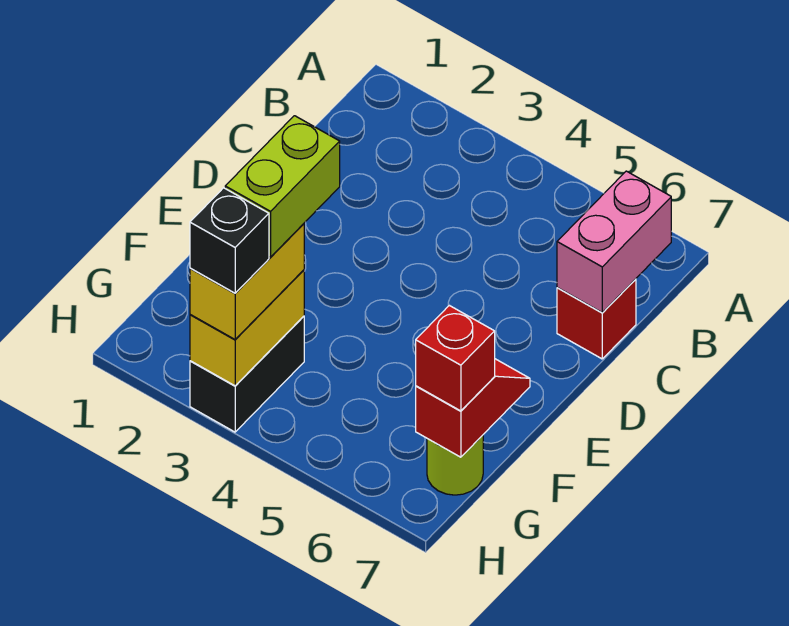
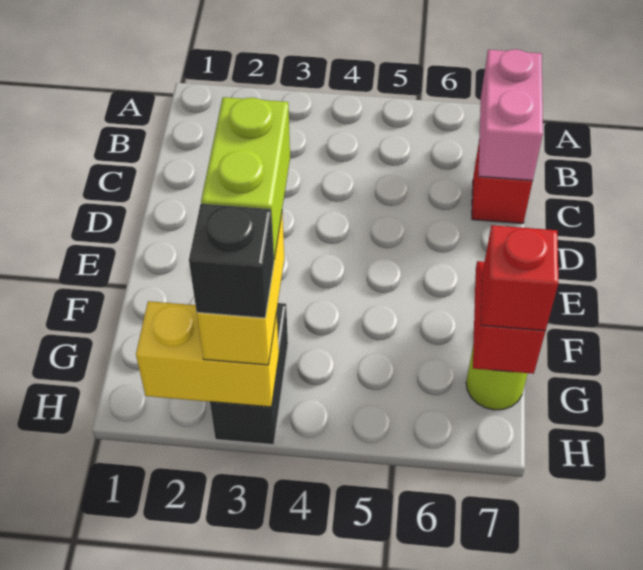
yellow brick G3:H3 level 2 -> yellow brick H2:H3 level 2

